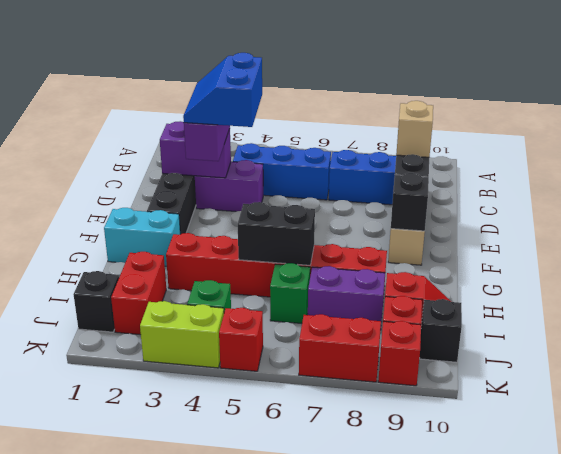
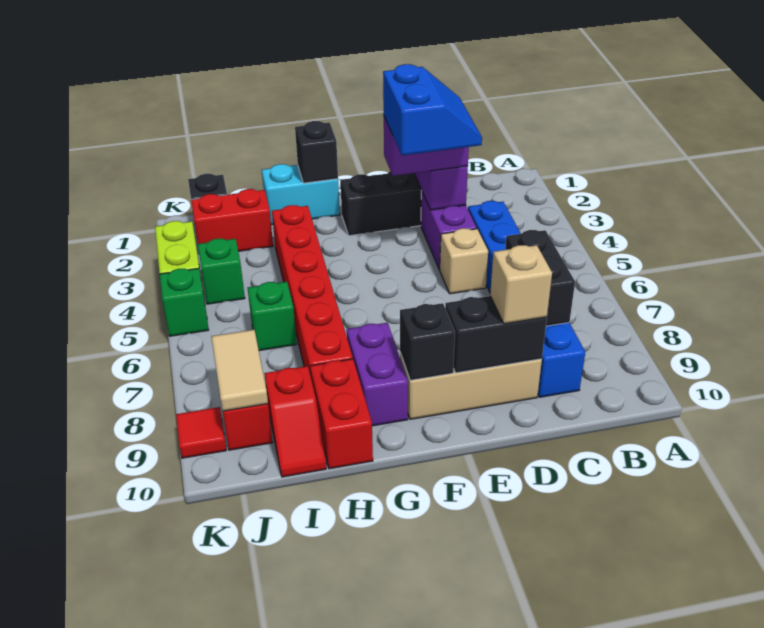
blue slope D3:E4 level 4 top 4 -> blue slope D3:E4 level 4 top E
none -> tan brick D5 level 1
cyan brick G1:G2 level 1 -> cyan brick G1:H1 level 1
black brick H5:H6 level 2 -> black brick C7:C8 level 2
purple brick I7:I8 level 1 -> purple brick G8:G9 level 1
none -> tan tile J8:J9 level 2
black brick J10 level 1 -> black brick G1 level 2
red brick K5 level 1 -> green brick K5 level 1
red brick K7:K8 level 1 -> red brick H9:H10 level 1
red brick K9 level 1 -> red tile K9 level 1

